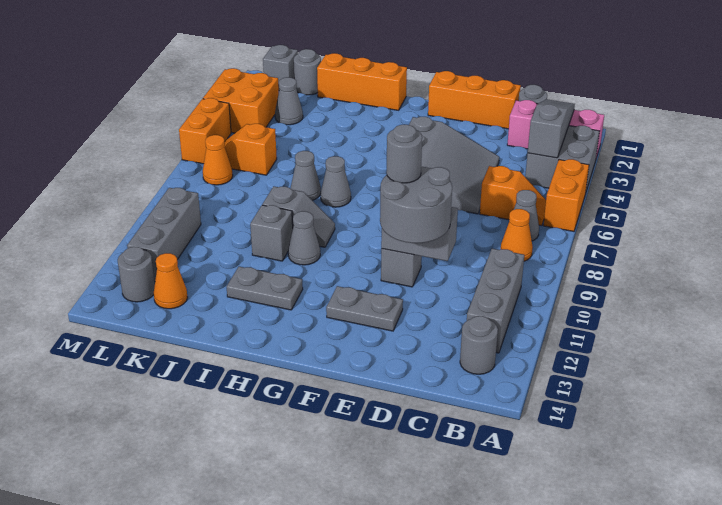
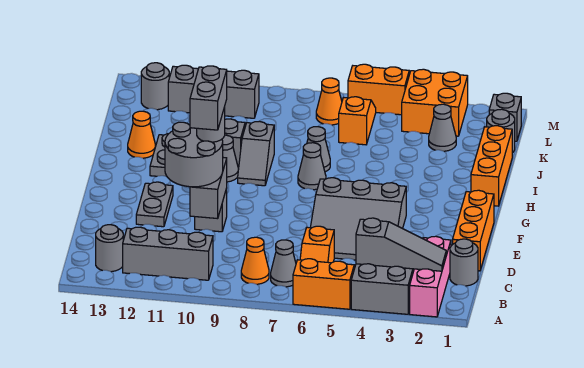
none -> grey brick D10:E10 level 5
orange cone K13 level 1 -> orange cone I13 level 1

